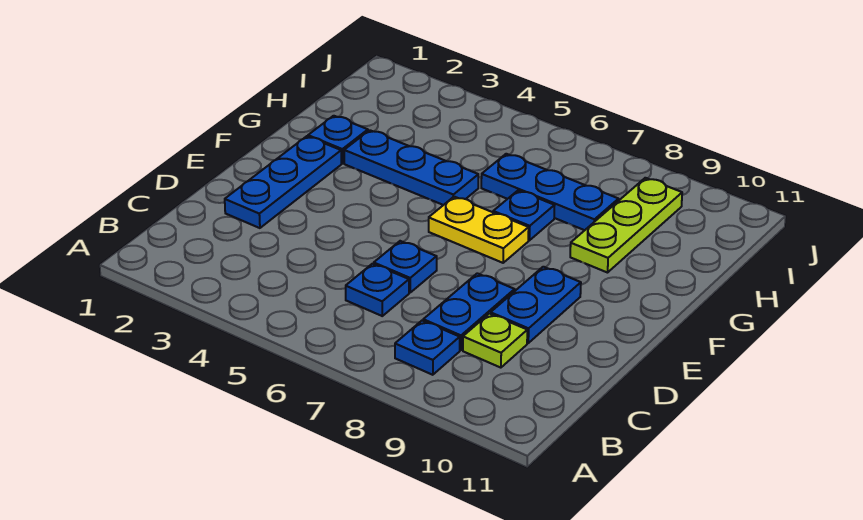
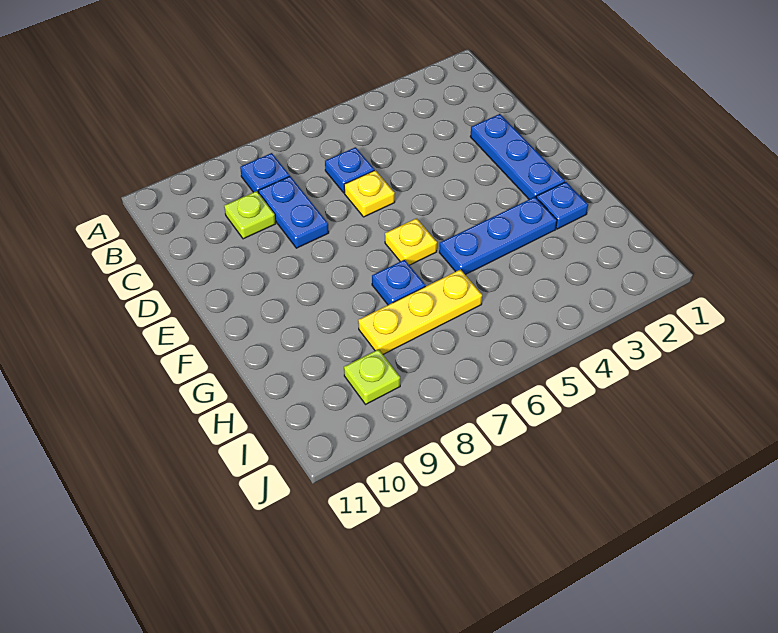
blue plate D6 level 1 -> yellow plate D6 level 1
blue plate D9:E9 level 1 -> none
yellow plate F6:F7 level 1 -> yellow plate F6 level 1
lime plate G9:I9 level 1 -> lime plate I9 level 1
blue plate H6:H8 level 1 -> yellow plate H6:H8 level 1

